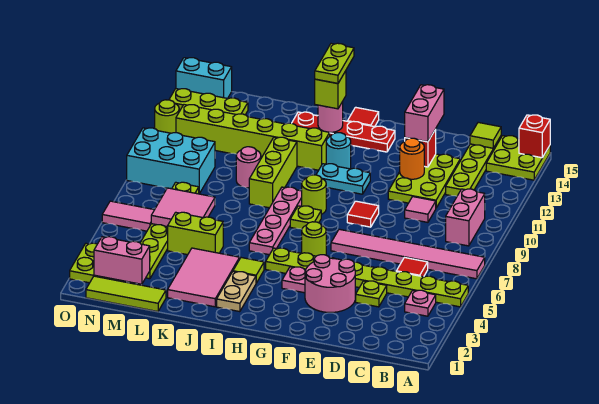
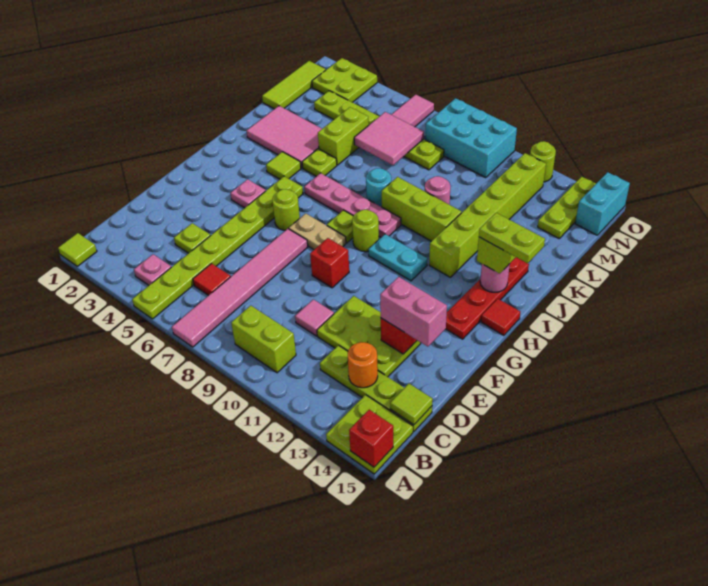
none -> lime tile A1 level 1
pink brick B9:B10 level 1 -> lime brick B9:B10 level 1
pink round brick E3:F4 level 1 -> none
orange round brick E12 level 2 -> orange round brick C13 level 2
red tile F9 level 1 -> red brick F9 level 1
cyan plate G11:H11 level 1 -> cyan plate H10:H11 level 1
cyan round brick H12 level 1 -> cyan round brick J8 level 1
tan plate I2:I3 level 1 -> tan plate G7:G8 level 1
none -> lime plate J5 level 1
pink brick M2:N2 level 2 -> none
cyan brick M9:O10 level 1 -> cyan brick N8:O10 level 1

